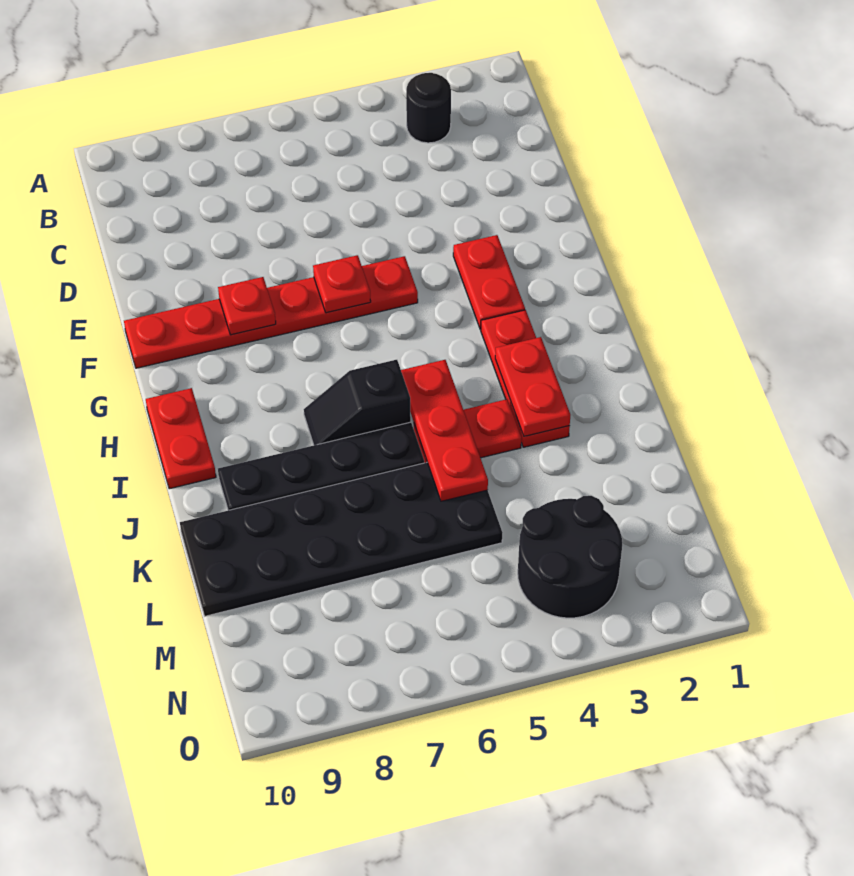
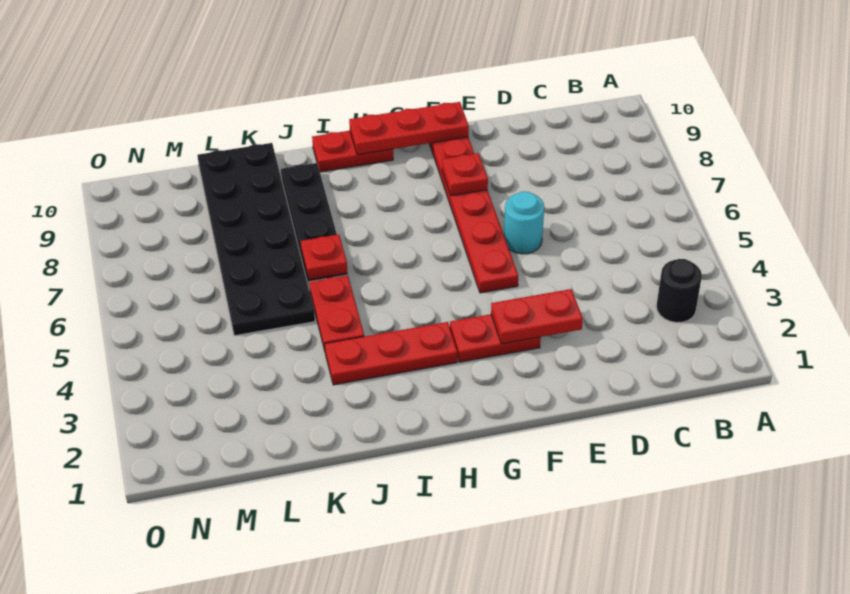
none -> cyan round brick E6 level 1
red plate F6 level 2 -> red plate J6 level 2
red plate I3:J3 level 2 -> red plate E3:F3 level 2
red plate I5:K5 level 2 -> red plate F10:H10 level 2
black slope I6:I7 level 1 top 6 -> none
black round brick M3:N4 level 1 -> none

